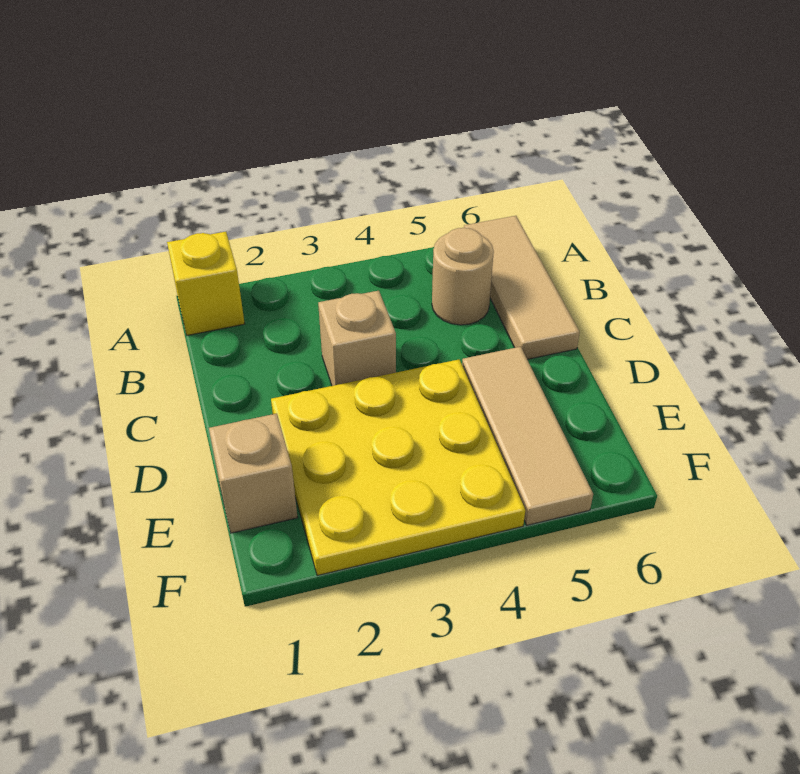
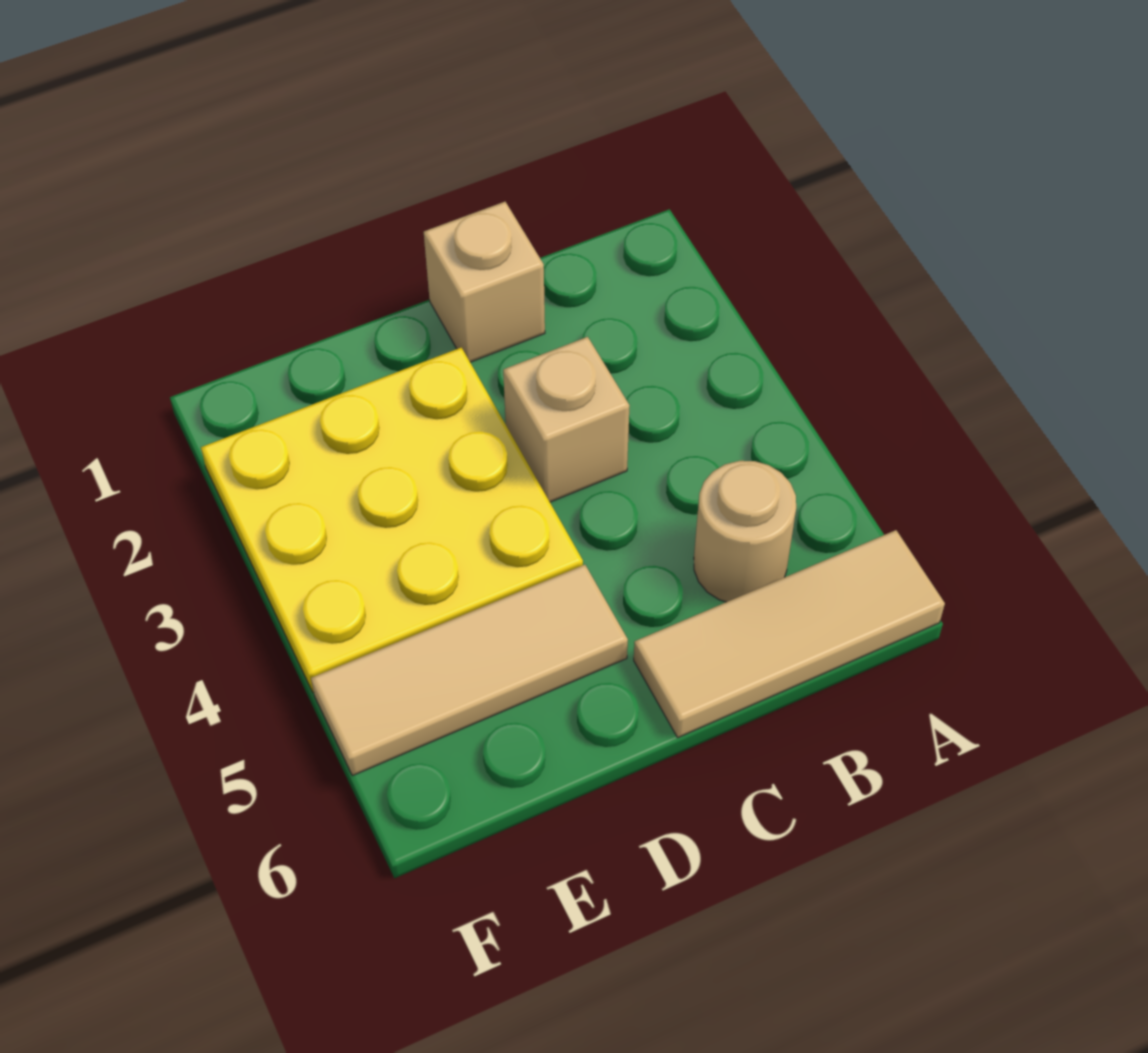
yellow brick A1 level 1 -> none
tan brick E1 level 1 -> tan brick C1 level 1

